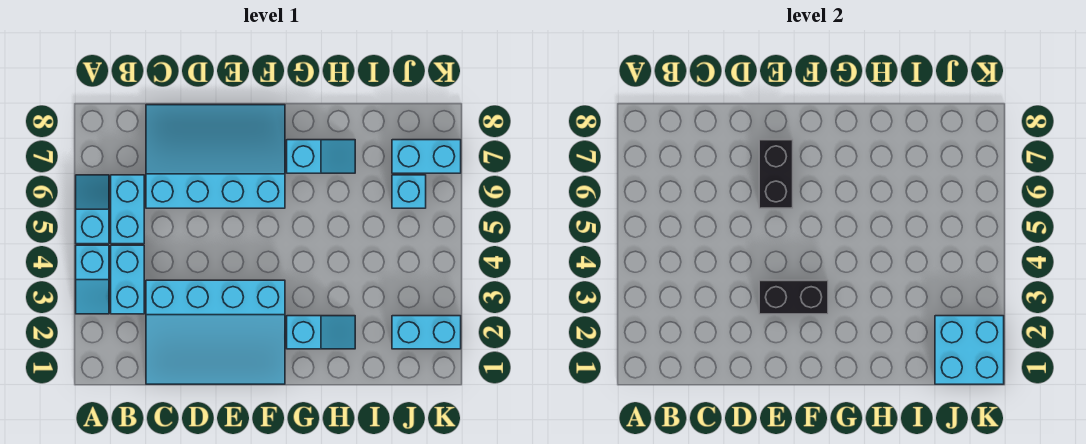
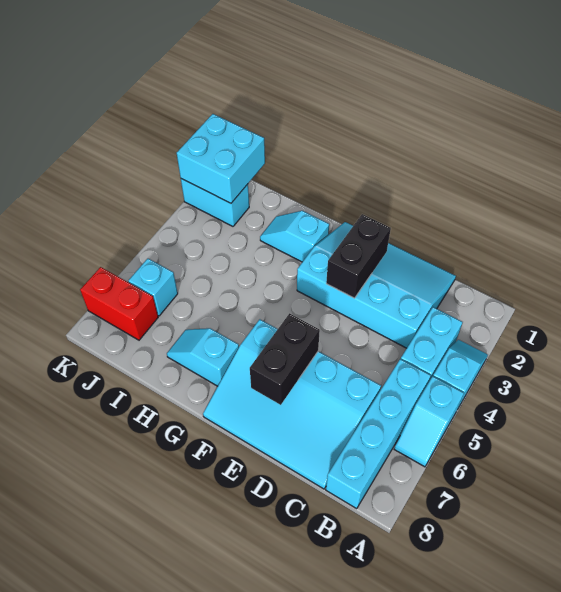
cyan brick B5:B6 level 1 -> cyan brick B5:B8 level 1
black brick E3:F3 level 2 -> black brick E2:E3 level 2
cyan brick J7:K7 level 1 -> red brick J7:K7 level 1

